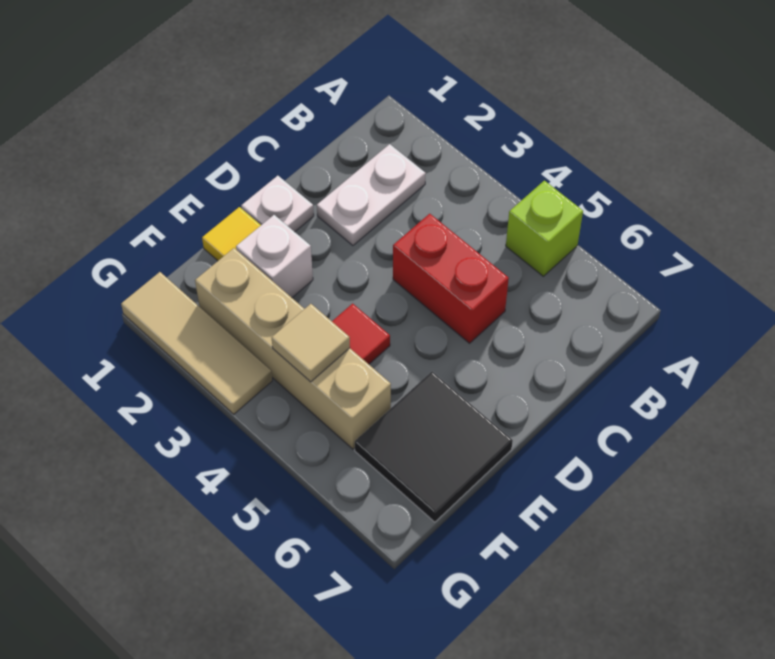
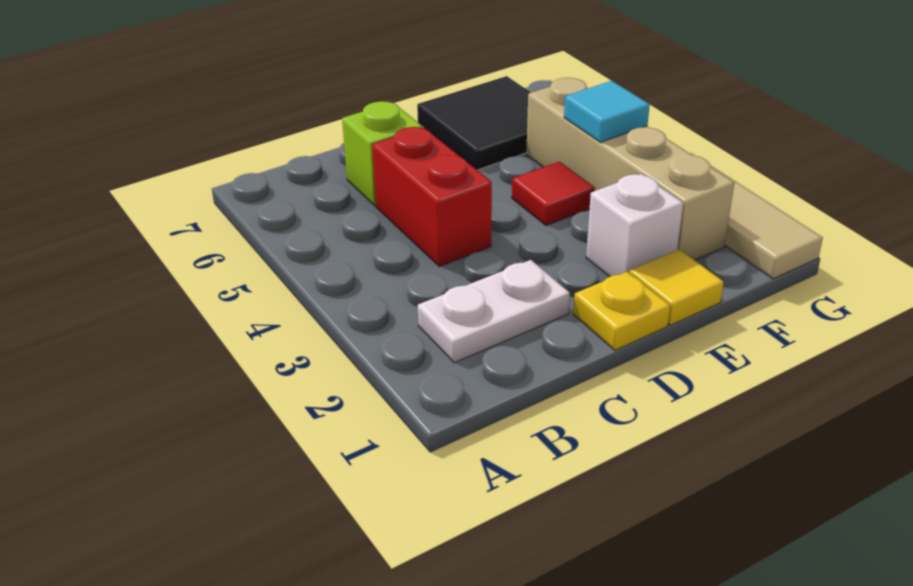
lime brick A5 level 1 -> lime brick C6 level 1
white plate D1 level 1 -> yellow plate D1 level 1
tan tile F4 level 2 -> cyan tile F4 level 2

